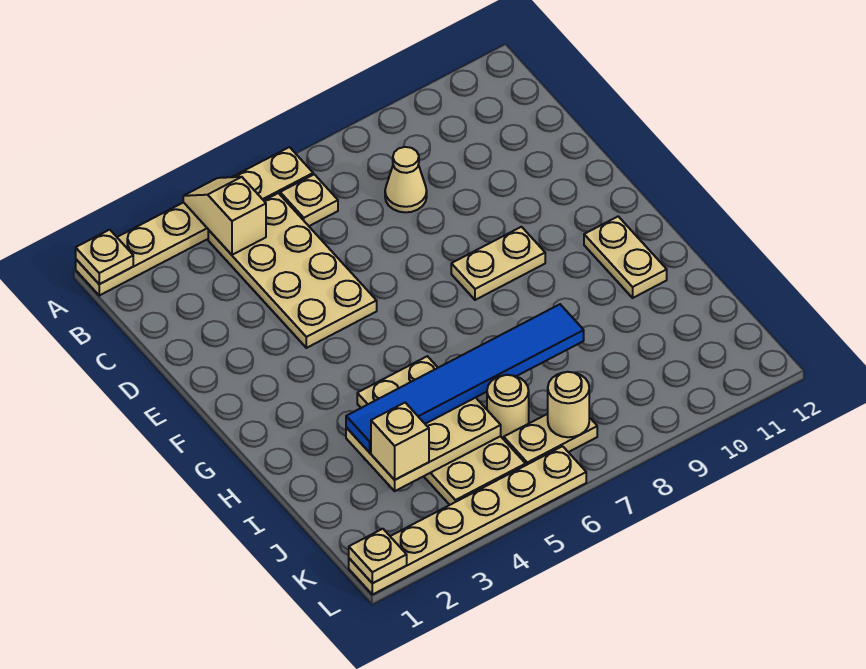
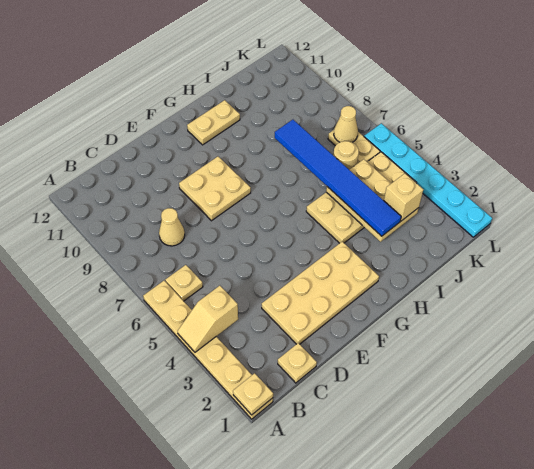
tan plate B4:E5 level 1 -> tan plate D2:G3 level 1
tan plate F8:F9 level 1 -> tan plate E8:F9 level 1
tan round brick K7 level 2 -> tan cone K7 level 2
tan plate L1:L6 level 1 -> cyan plate L1:L6 level 1
tan plate L1 level 2 -> tan plate C1 level 1

